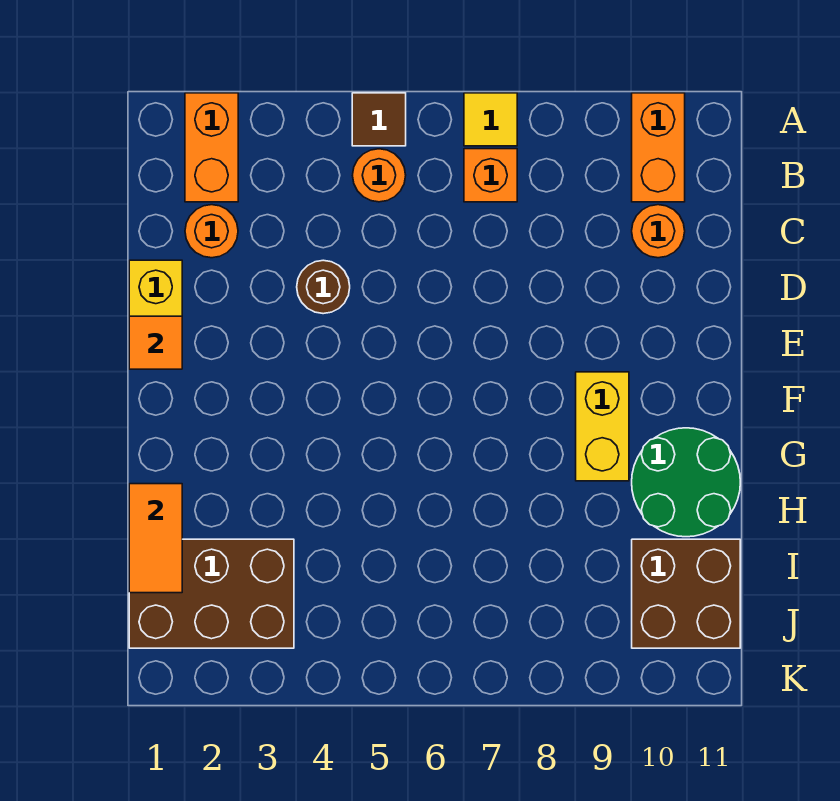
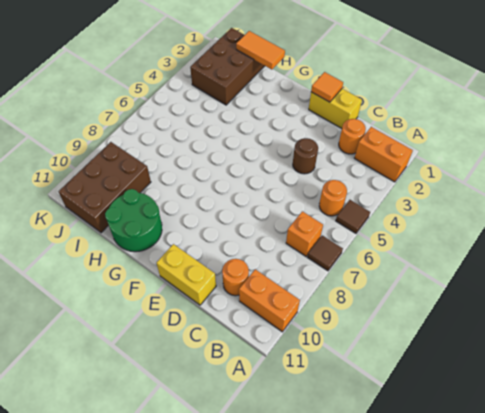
yellow tile A7 level 1 -> brown tile A7 level 1
yellow brick F9:G9 level 1 -> yellow brick D11:E11 level 1
brown brick I10:J11 level 1 -> brown brick I9:J11 level 1

